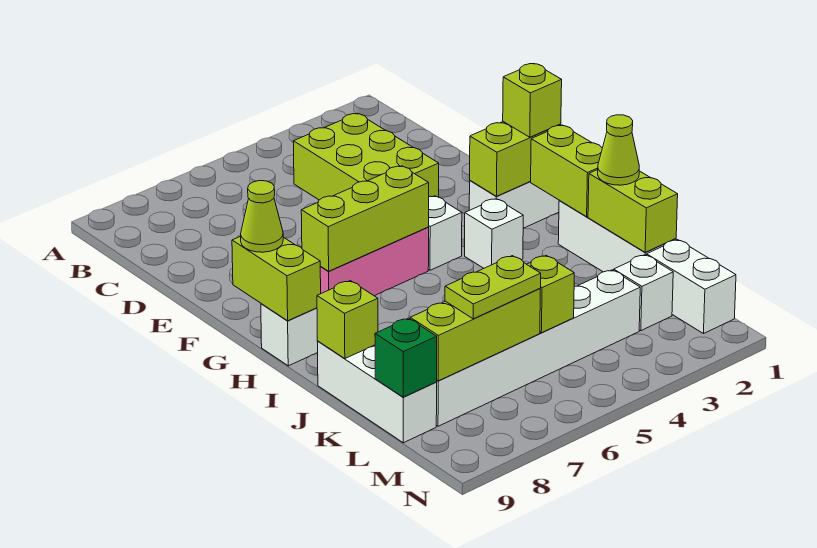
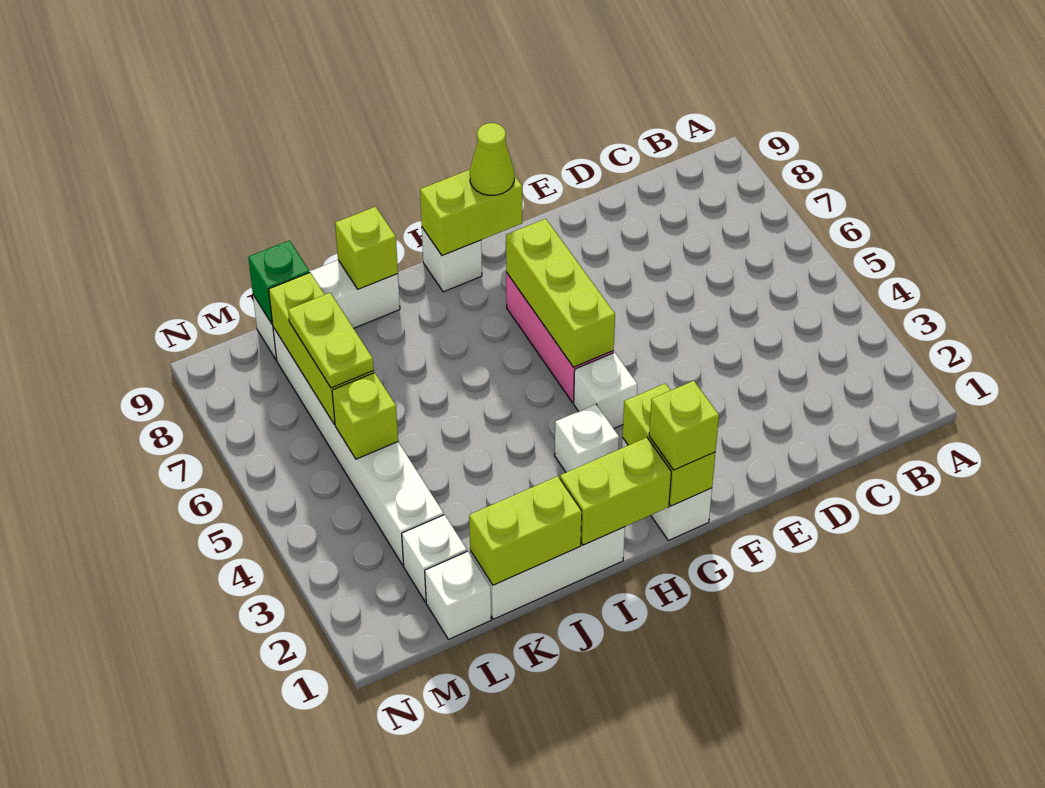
lime brick C3:E4 level 1 -> none
lime cone J1 level 3 -> none
white brick L1:M1 level 1 -> white brick L1 level 1

